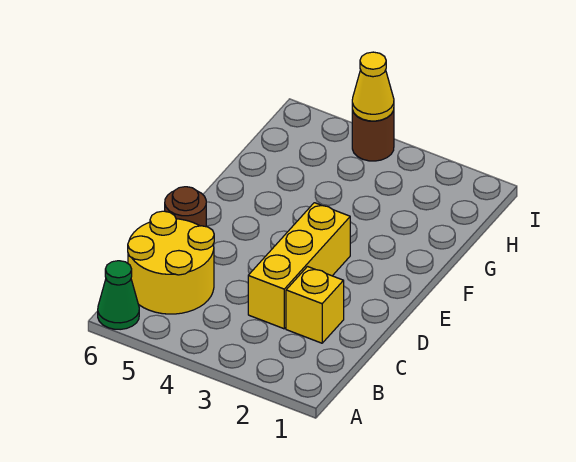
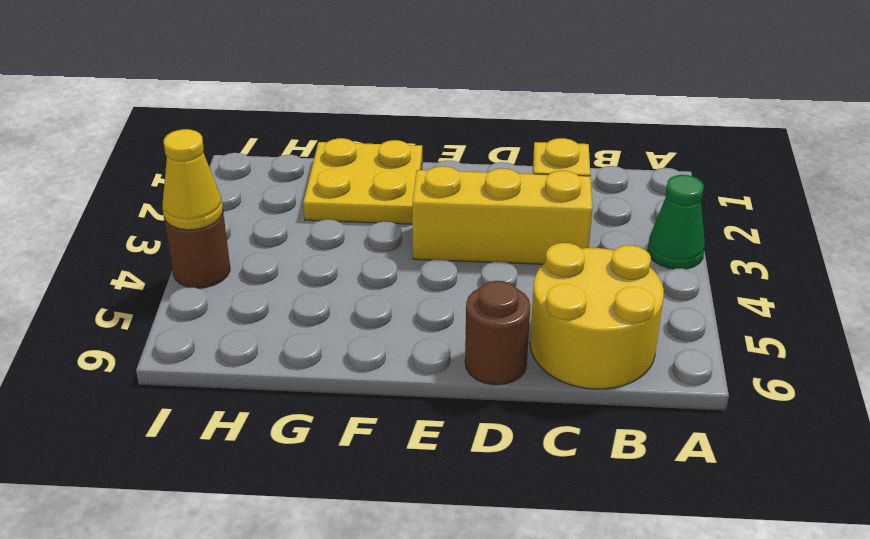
green cone A6 level 1 -> green cone A3 level 1
none -> yellow plate F1:G2 level 1

